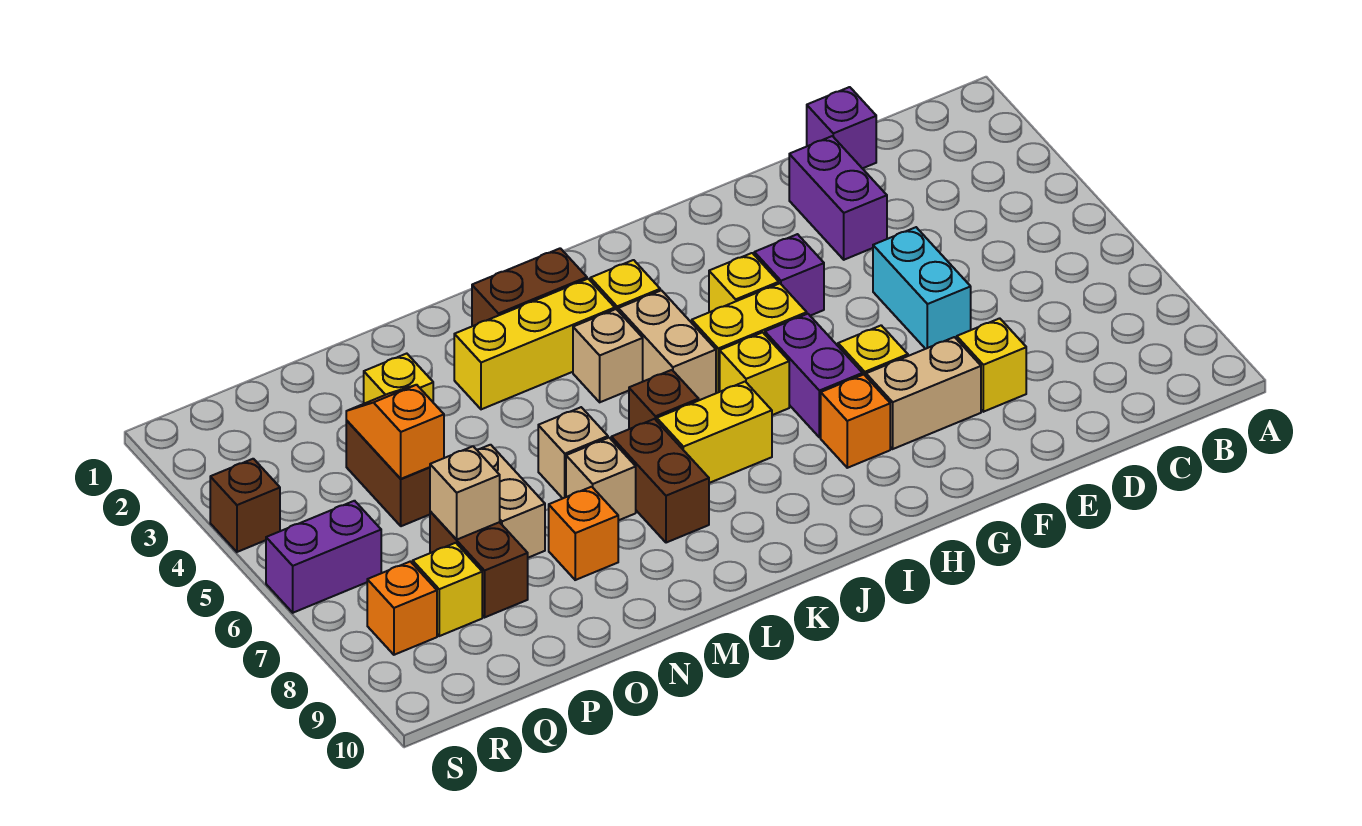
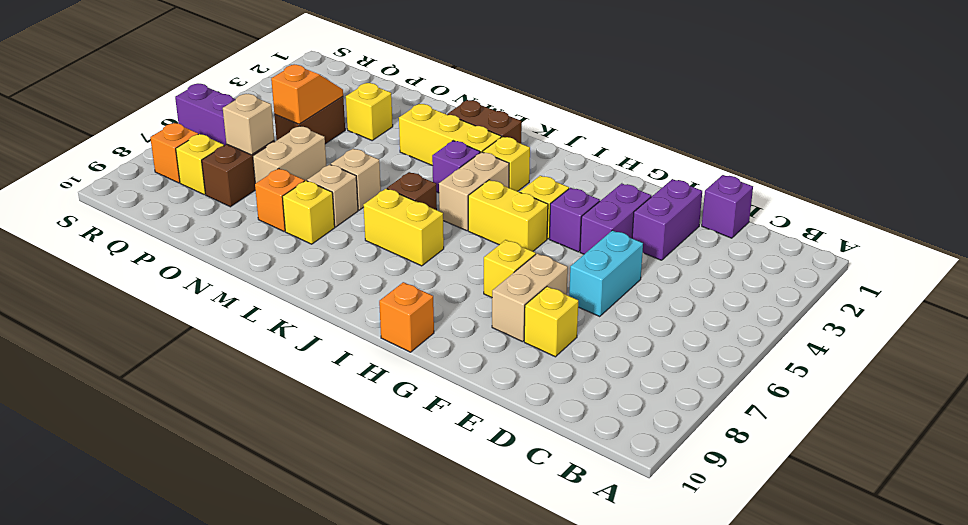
tan brick F8:G8 level 1 -> tan brick F7:F8 level 1
purple brick H6:H7 level 1 -> purple brick F3:F4 level 1
orange brick H8 level 1 -> orange brick H10 level 1
yellow brick I6 level 1 -> yellow brick M8 level 1
tan brick K4 level 1 -> purple brick K4 level 1
brown brick L7:L8 level 1 -> none
brown brick S4 level 1 -> none

